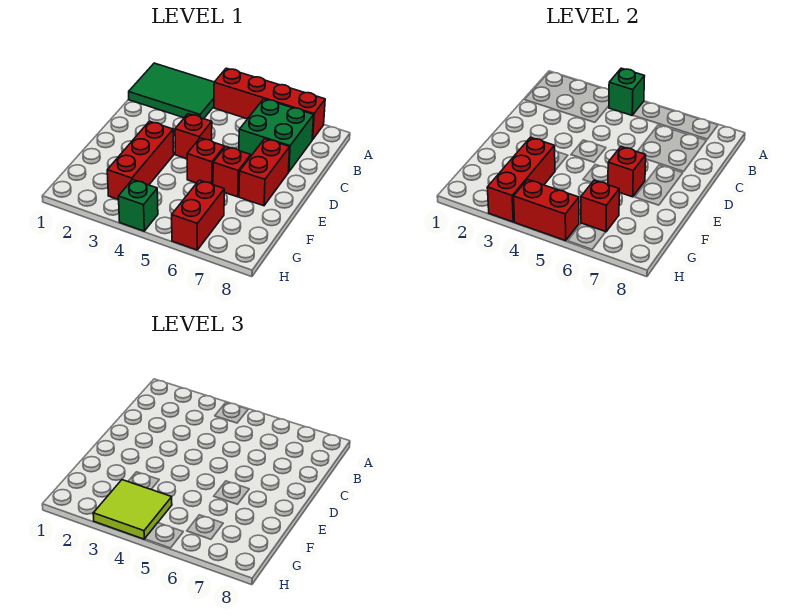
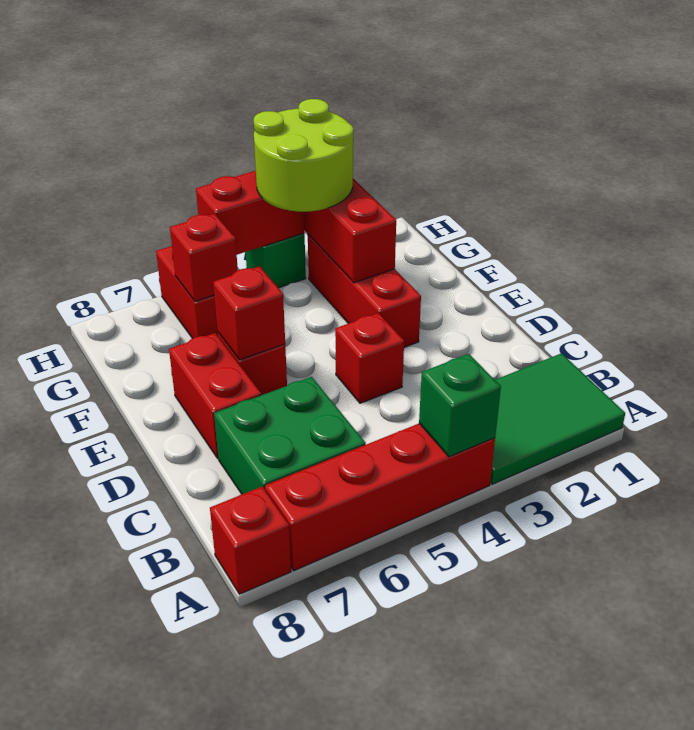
red brick E5 level 1 -> red brick A8 level 1
lime tile G3:H4 level 3 -> lime round brick G3:H4 level 3

